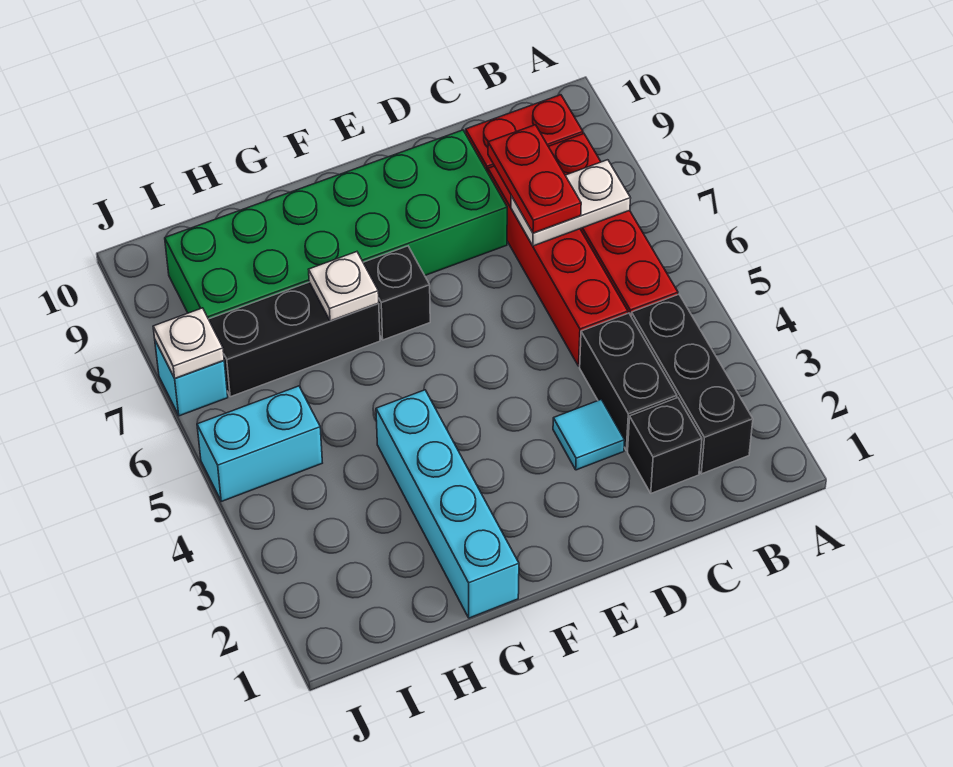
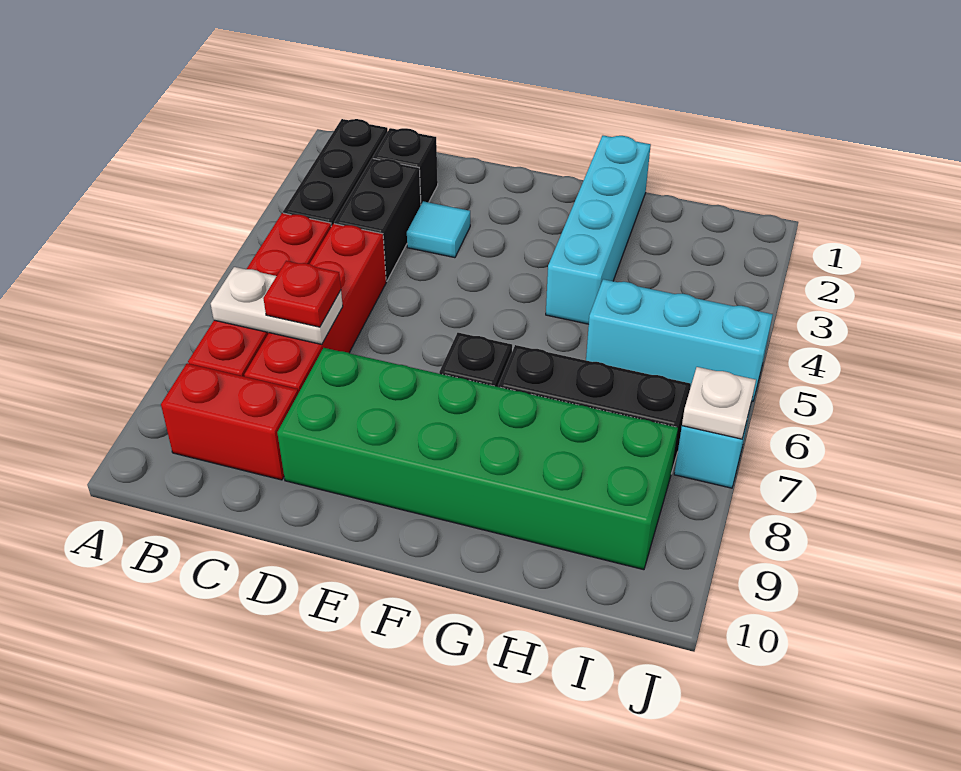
red plate C7:C8 level 3 -> red plate C7 level 3
white plate G7 level 2 -> none
cyan brick I5:J5 level 1 -> cyan brick H5:J5 level 1

